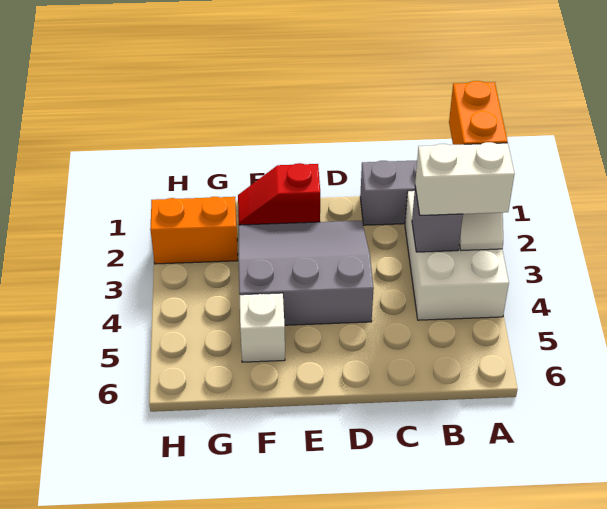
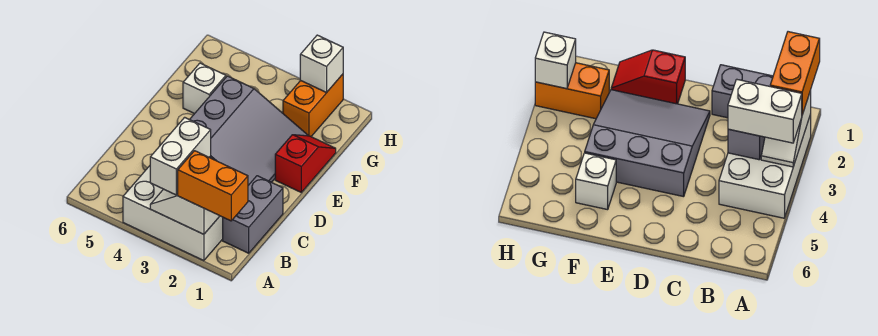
none -> white brick H2 level 2

